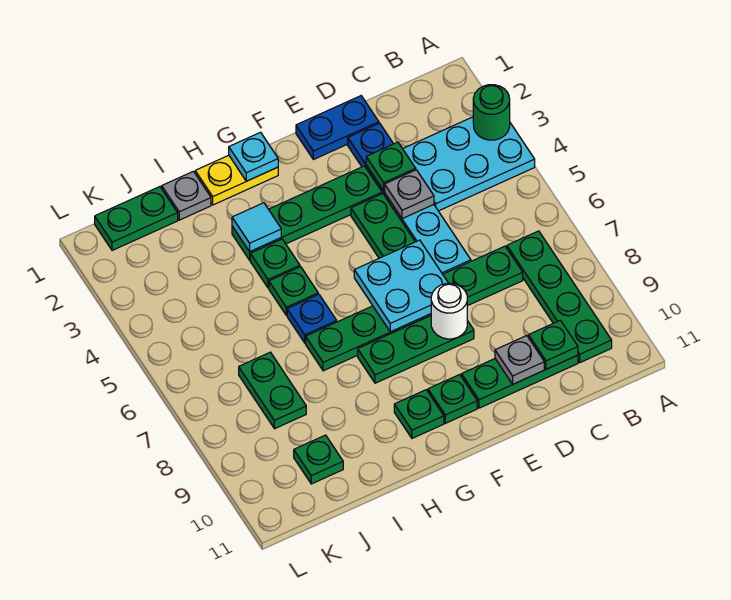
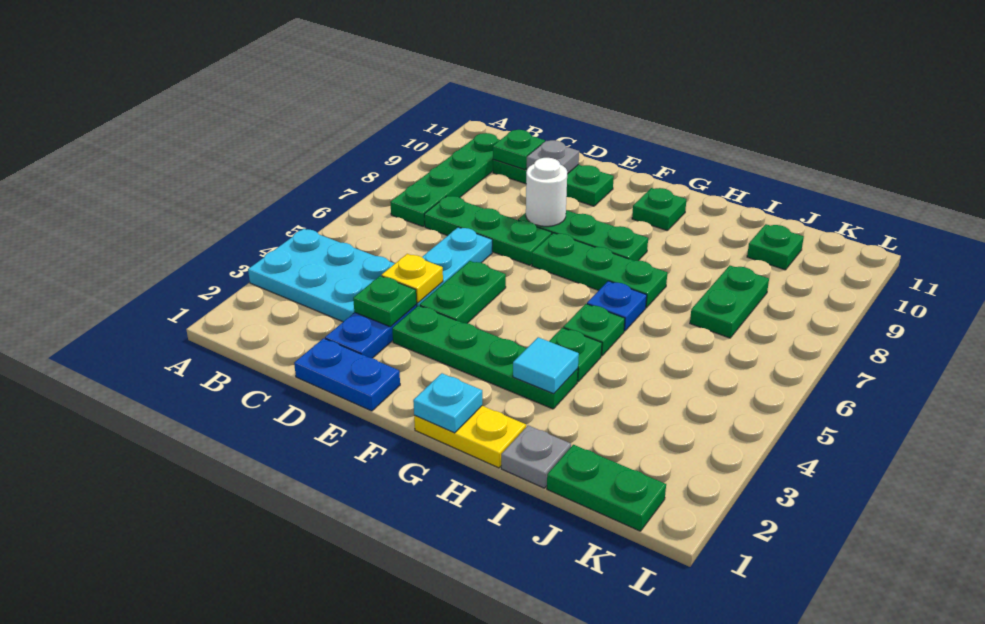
green round brick A3 level 2 -> none
grey plate D4 level 2 -> yellow plate D4 level 2
cyan plate E6:F7 level 2 -> none
green plate F10 level 1 -> none

